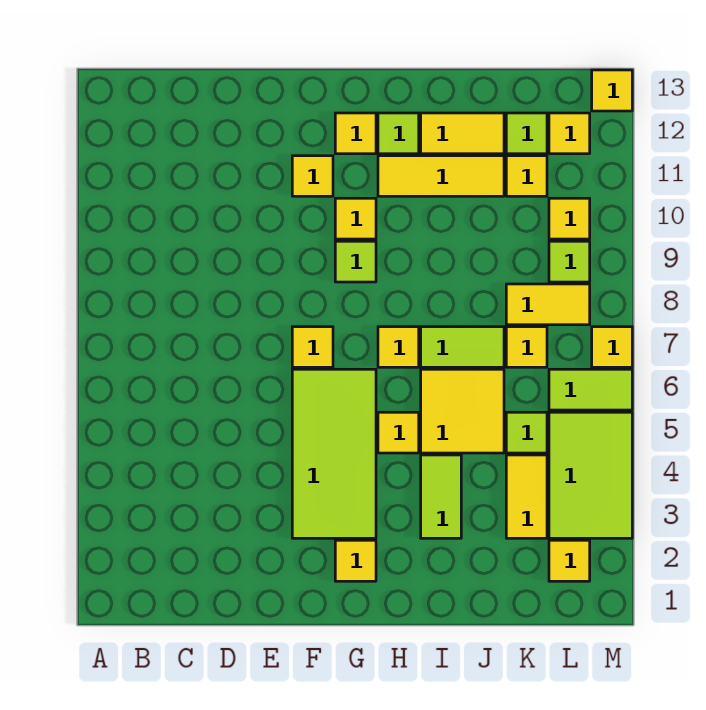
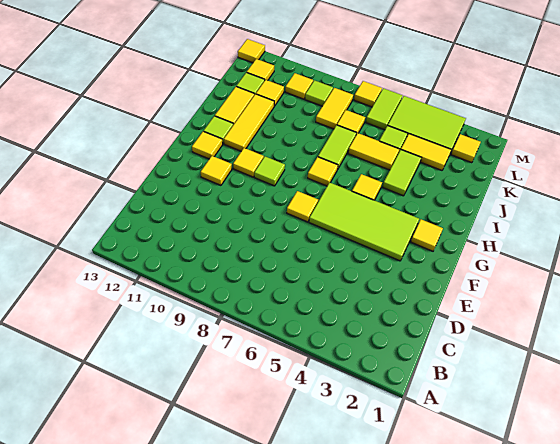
lime tile I3:I4 level 1 -> lime tile I4:J4 level 1
yellow tile I5:J6 level 1 -> yellow tile J5:J6 level 1

